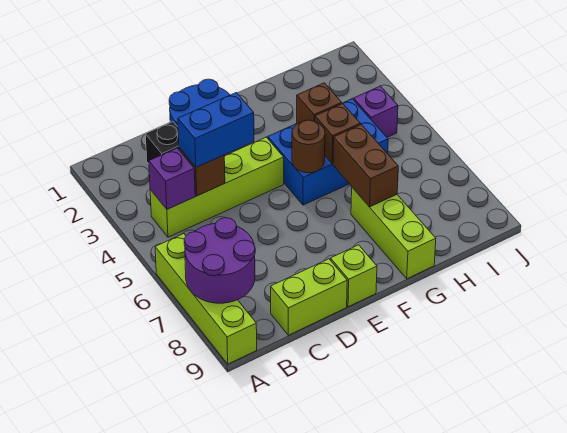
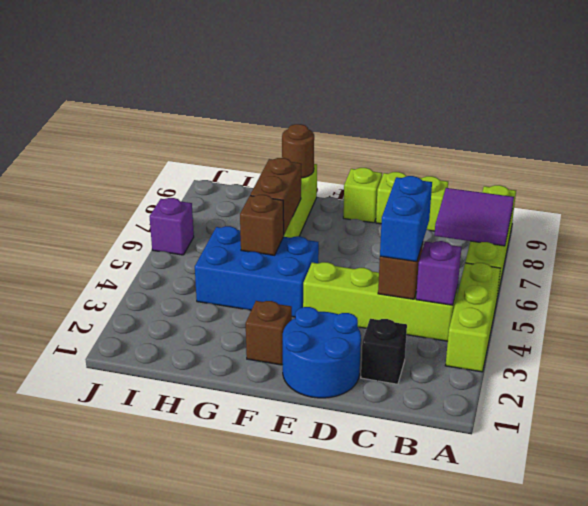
none -> lime brick A3:A5 level 1
purple round brick A7:B8 level 2 -> purple tile A7:B8 level 2
blue brick C4:D4 level 3 -> blue brick C4:C5 level 3
brown round brick F5 level 2 -> brown round brick G9 level 2
brown brick G4 level 2 -> brown brick F2 level 1
purple brick I4 level 1 -> purple brick J6 level 1

